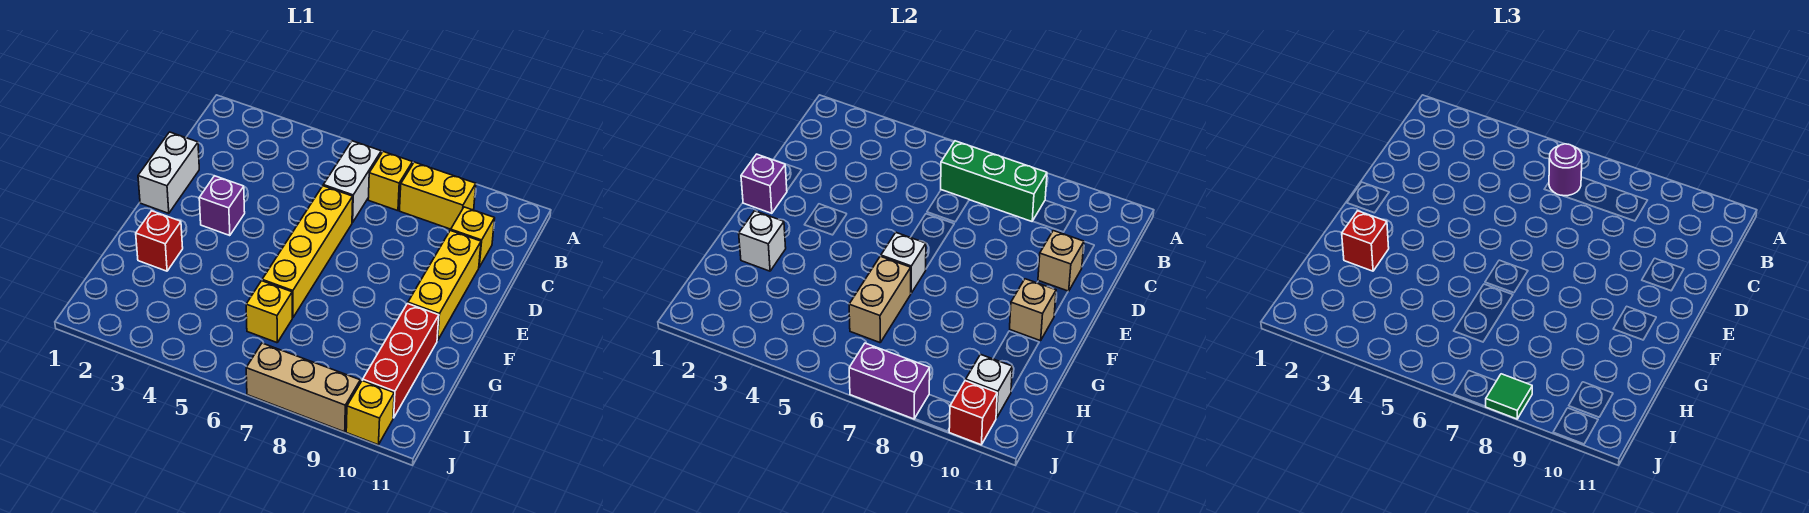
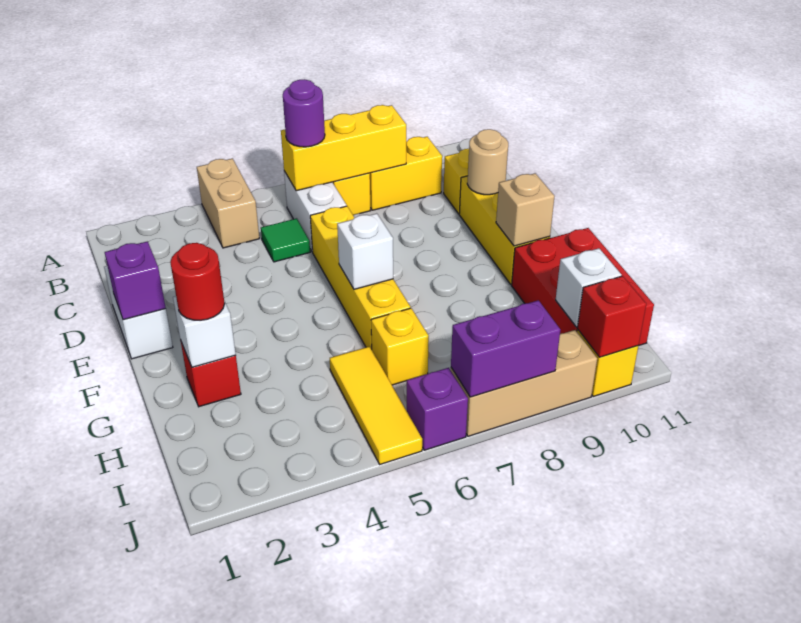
green brick B6:B8 level 2 -> yellow brick B6:B8 level 2
tan brick D10 level 2 -> tan round brick D10 level 2
purple brick E3 level 1 -> purple brick J6 level 1
red brick G2 level 3 -> red round brick G2 level 3
tan brick G6:H6 level 2 -> tan brick A4:B4 level 1
red brick G10:I10 level 1 -> red brick G10:I11 level 1
none -> yellow tile H5:J5 level 1
green tile J8 level 3 -> green tile C5 level 1

